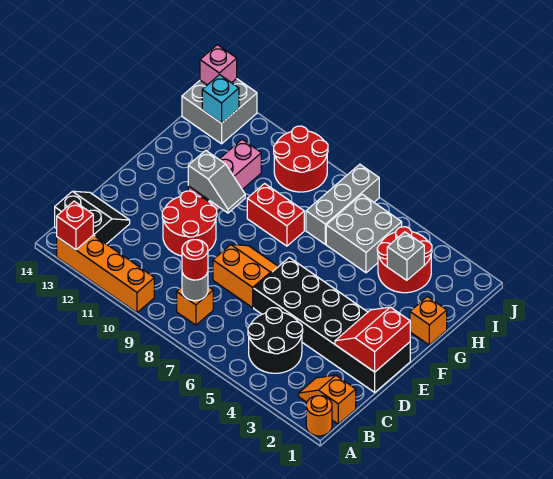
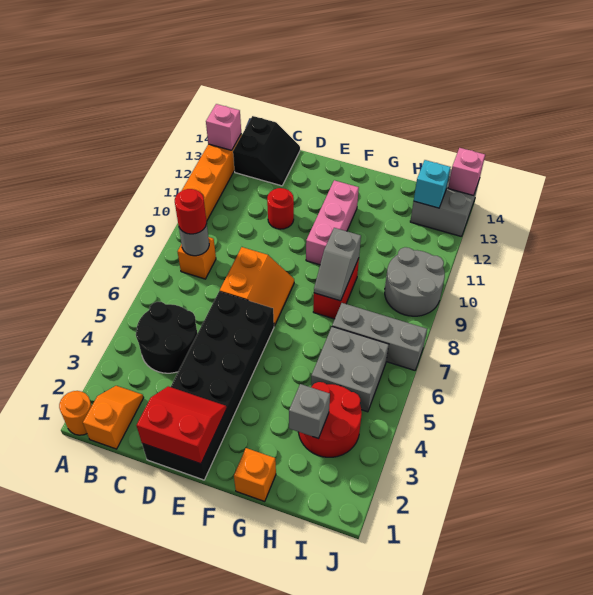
red brick A13 level 2 -> pink brick A13 level 2
red round brick D10:E11 level 1 -> red round brick D11 level 1
grey slope F10:F11 level 2 top 11 -> grey slope G8:G9 level 2 top 9
pink brick F11:H11 level 1 -> pink brick F10:F12 level 1
red round brick I9:J10 level 1 -> grey round brick I9:J10 level 1

